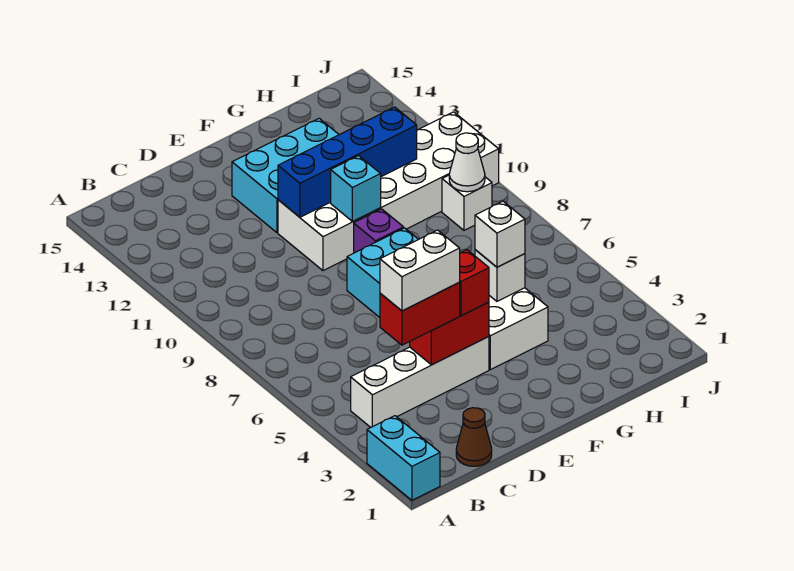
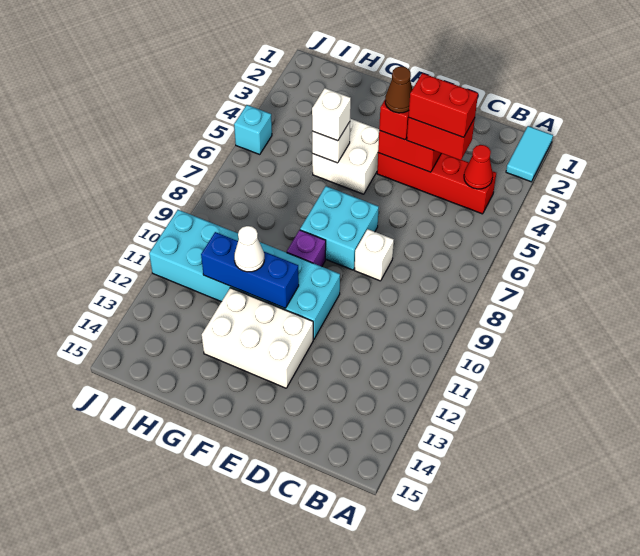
cyan brick A1:A2 level 1 -> cyan tile A1:A2 level 1
white brick B4:E4 level 1 -> red brick B4:E4 level 1
none -> red cone B4 level 2
brown cone C1 level 1 -> brown cone E4 level 4
white brick C4:D4 level 4 -> red brick C4:D4 level 4
white brick E10:J11 level 1 -> cyan brick E10:J11 level 1
blue brick E11:H11 level 2 -> blue brick F11:H11 level 2
cyan brick E12:G13 level 1 -> white brick E12:G13 level 1
cyan brick F10 level 2 -> cyan brick J5 level 1
white brick I9 level 1 -> white brick D8 level 1
white cone I9 level 2 -> white cone G11 level 3

